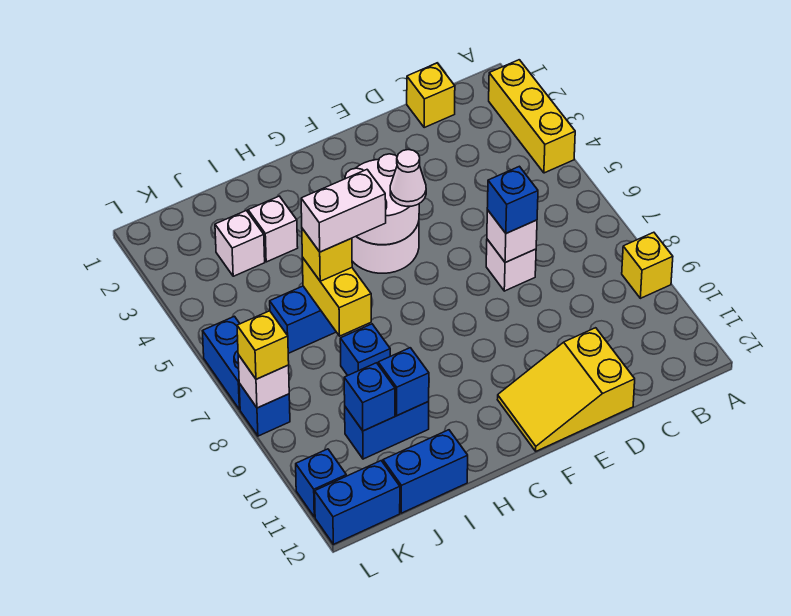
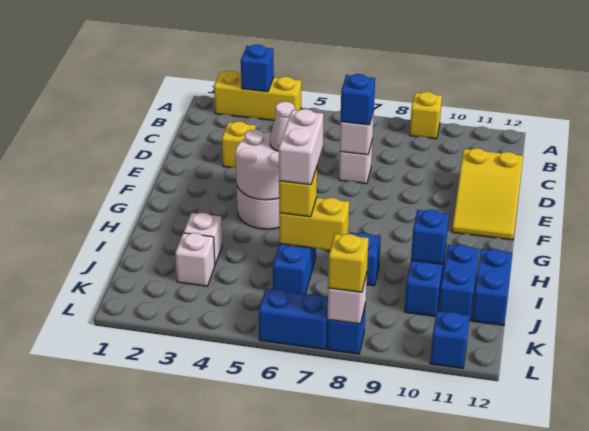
yellow brick C1 level 1 -> yellow brick D3 level 1
blue brick J10 level 2 -> blue brick A3 level 2
blue brick K12:L12 level 1 -> blue brick I11:J11 level 1

